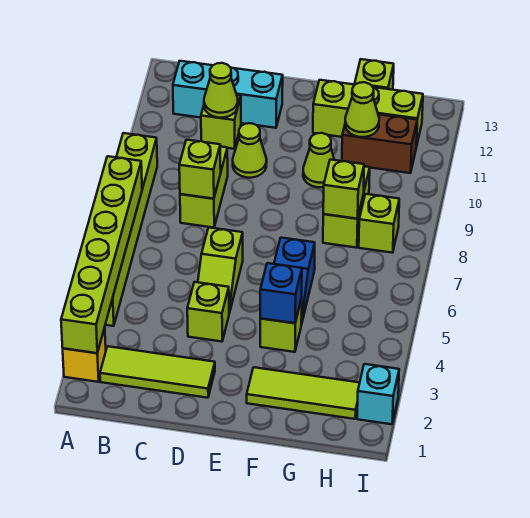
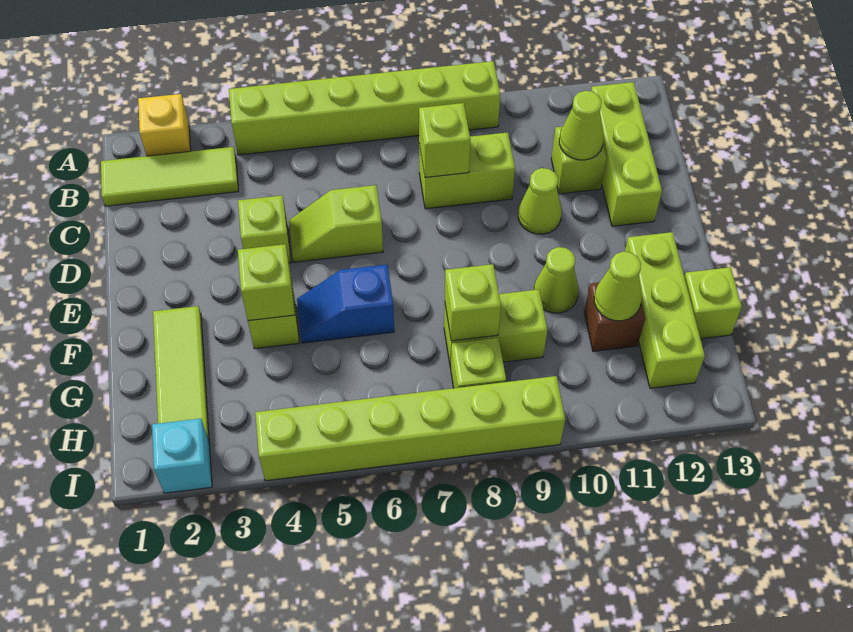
lime brick A2:A7 level 2 -> lime brick I4:I9 level 1
lime tile B2:D2 level 1 -> lime tile B1:B3 level 1
cyan brick B12:D12 level 1 -> lime brick B12:D12 level 1
blue brick F4 level 2 -> lime brick F4 level 2
brown brick G11:H11 level 1 -> brown brick G11 level 1

